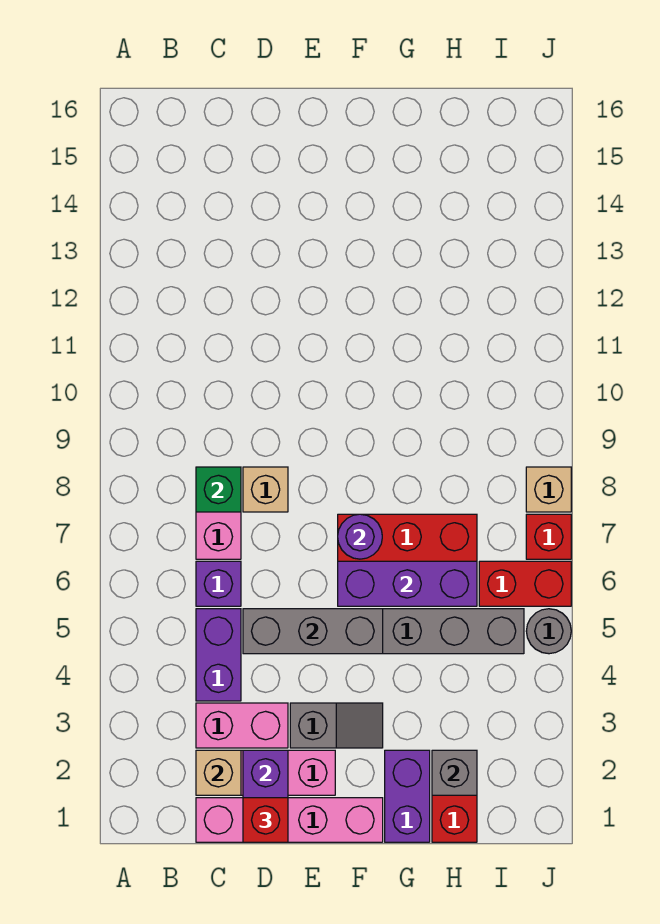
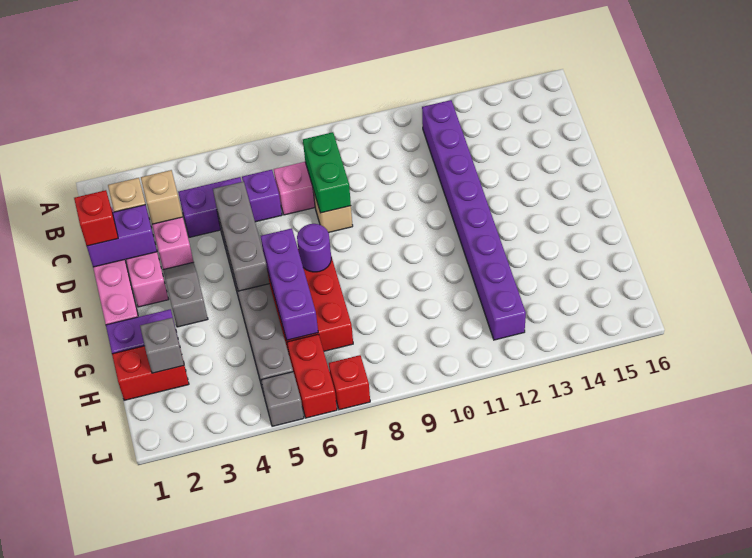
none -> purple brick B12:I12 level 1
green brick C8 level 2 -> green brick C8:D8 level 2
grey slope E3:F3 level 1 top E -> grey slope E3:F3 level 1 top F
grey round brick J5 level 1 -> grey brick J5 level 1
tan brick J8 level 1 -> tan brick C3 level 2

